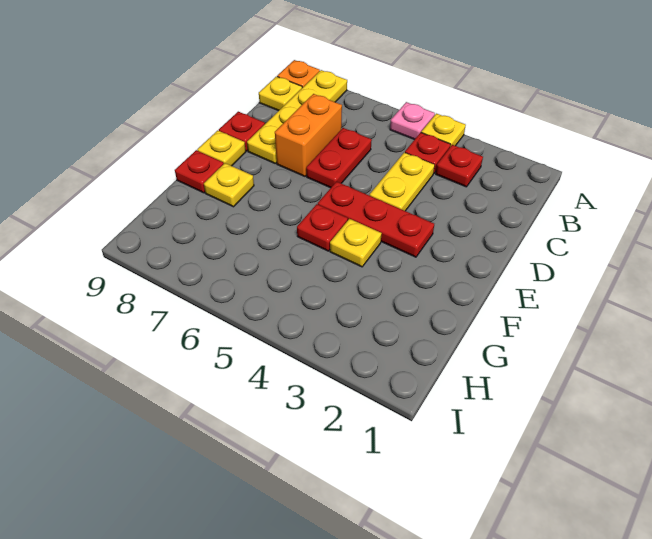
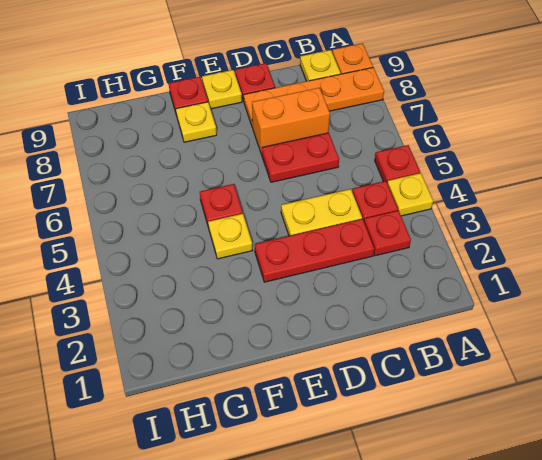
pink plate A5 level 1 -> red plate A5 level 1
yellow plate A8:D8 level 1 -> orange plate A8:D8 level 1
red plate E3:E5 level 1 -> red plate C3:E3 level 1

